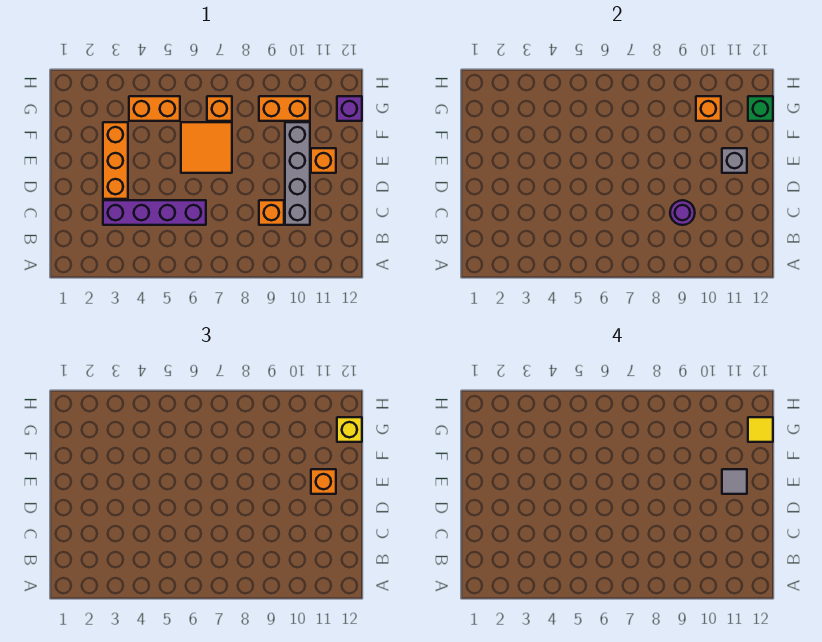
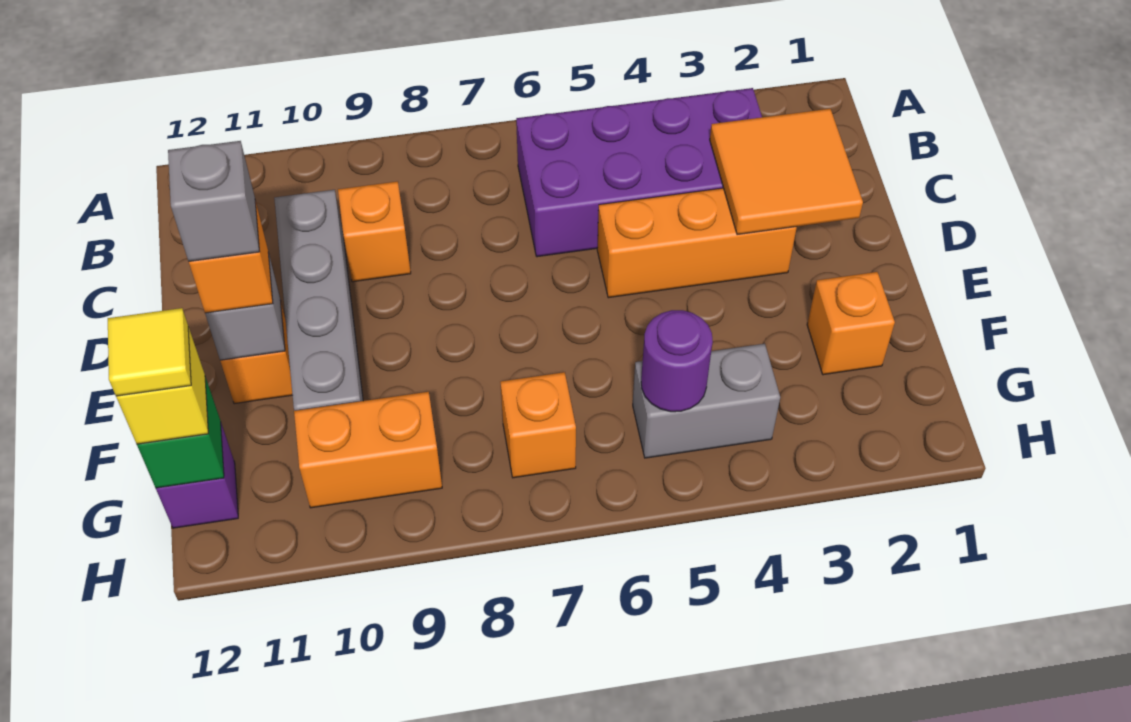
purple brick C3:C6 level 1 -> purple brick B3:C6 level 1
purple round brick C9 level 2 -> purple round brick G5 level 2
orange brick D3:F3 level 1 -> orange brick D3:D5 level 1
orange tile E6:F7 level 1 -> orange tile C2:D3 level 2
grey tile E11 level 4 -> grey brick E11 level 4
orange brick G4:G5 level 1 -> grey brick G4:G5 level 1
orange brick G10 level 2 -> orange brick F2 level 1

